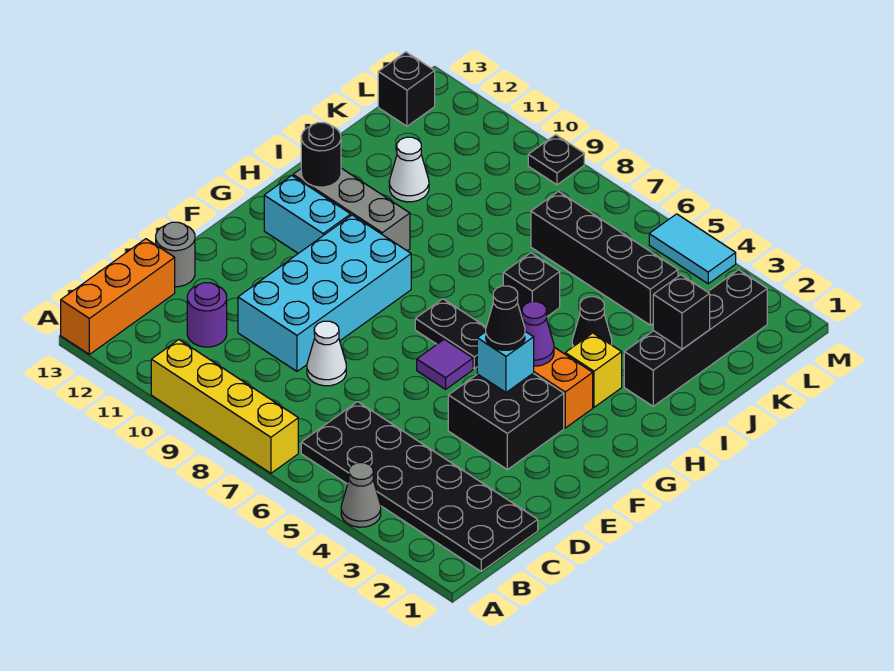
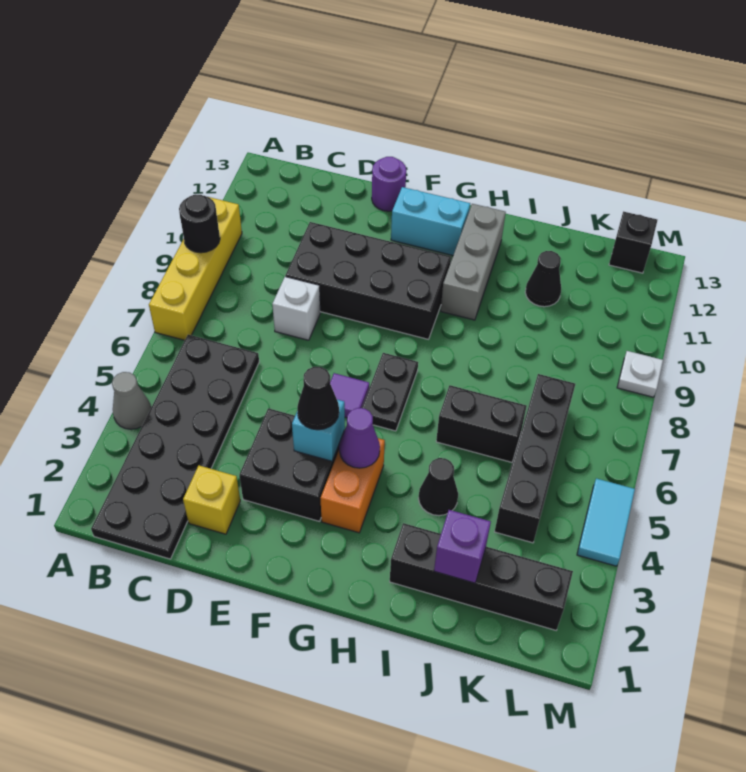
orange brick A13:C13 level 1 -> none
purple round brick C11 level 1 -> purple round brick E13 level 1
white cone D8 level 1 -> white brick D8 level 1
cyan brick D9:G10 level 1 -> black brick D9:G10 level 1
grey round brick D13 level 1 -> none
cyan brick G11:G12 level 1 -> cyan brick F12:G12 level 1
yellow brick H3 level 1 -> yellow brick D2 level 1
black round brick H12 level 2 -> black round brick A9 level 2
black brick I6 level 1 -> black brick I6:J6 level 1
black brick J2 level 2 -> purple brick J2 level 2
white cone J11 level 1 -> black cone J11 level 1
black plate M9 level 1 -> white plate M9 level 1

